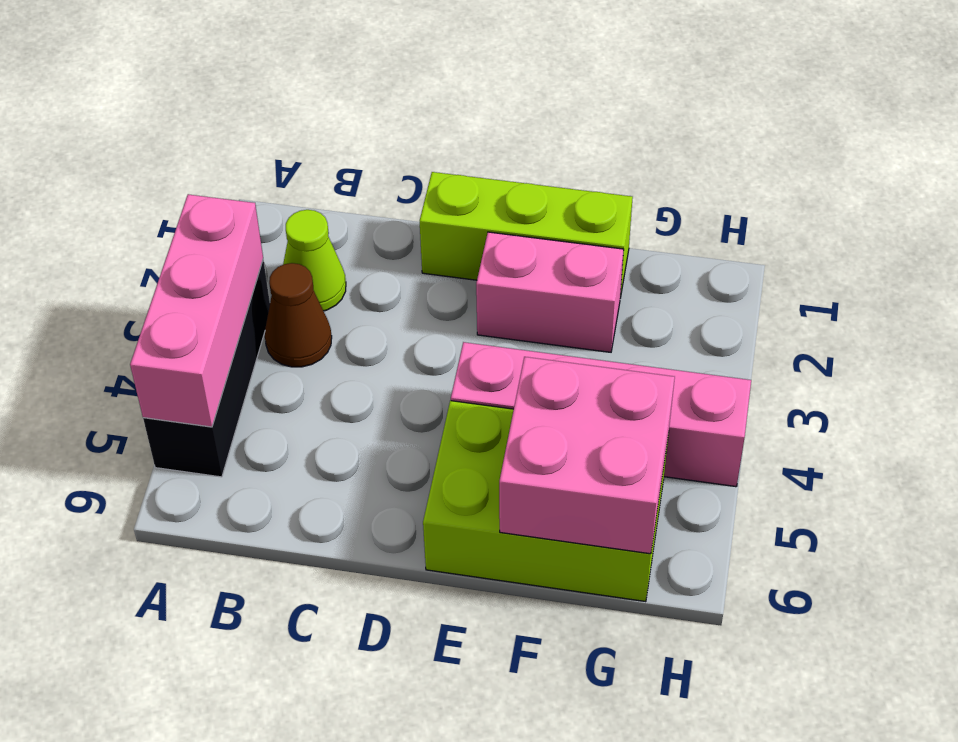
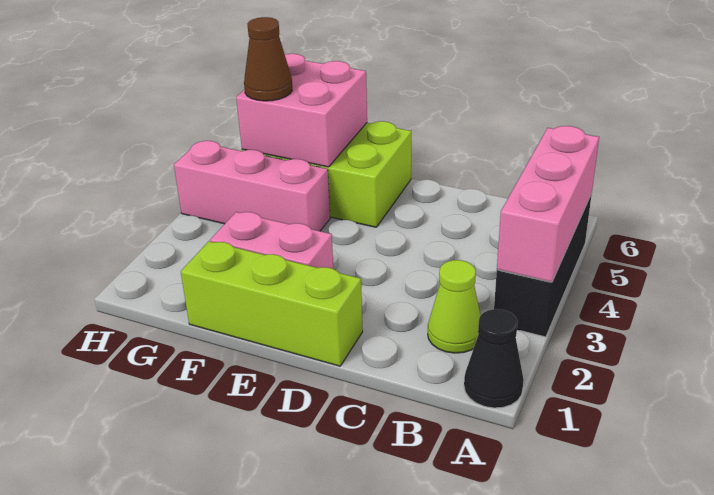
none -> black cone A1 level 1
brown cone B3 level 1 -> brown cone G5 level 3
pink brick E4:H4 level 1 -> pink brick F4:H4 level 1

